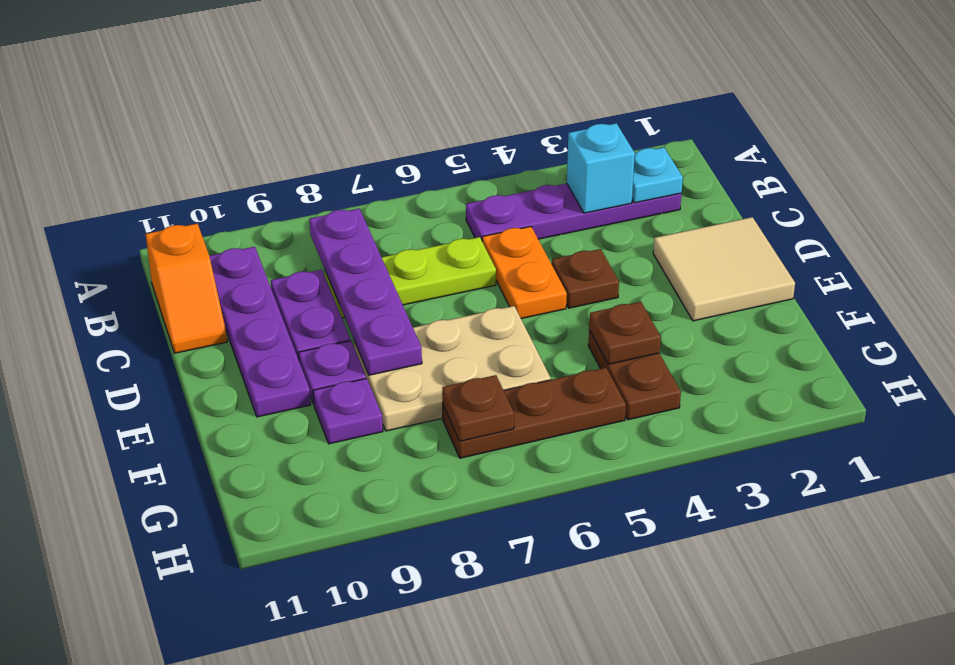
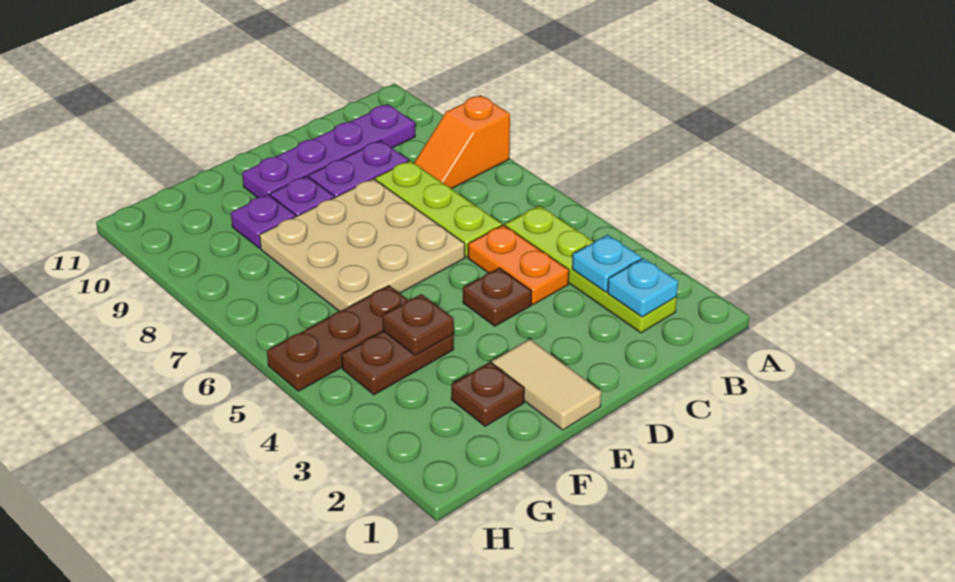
purple plate B2:B5 level 1 -> lime plate B2:B5 level 1
cyan brick B3 level 2 -> cyan plate B3 level 2
purple plate B8:E8 level 2 -> none
orange slope B11:C11 level 1 top B -> orange slope A8:B8 level 1 top A
orange plate C5:D5 level 1 -> orange plate C4:C5 level 1
tan tile D1:E2 level 1 -> tan tile E1:E2 level 1
tan plate E6:F8 level 1 -> tan plate D6:F8 level 1
brown plate G5:G7 level 1 -> brown plate F5:H5 level 1
brown plate G7 level 2 -> brown plate F2 level 1

